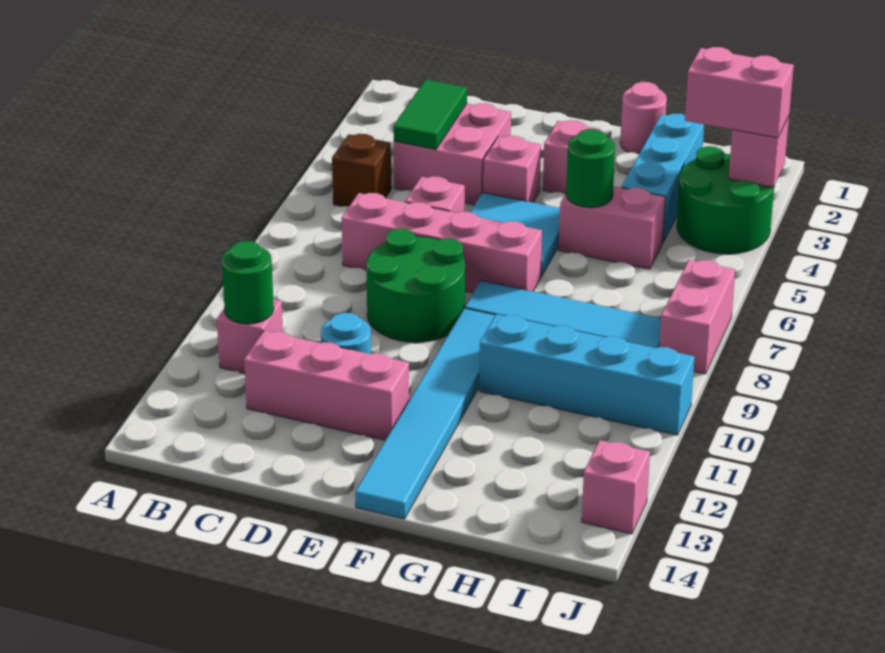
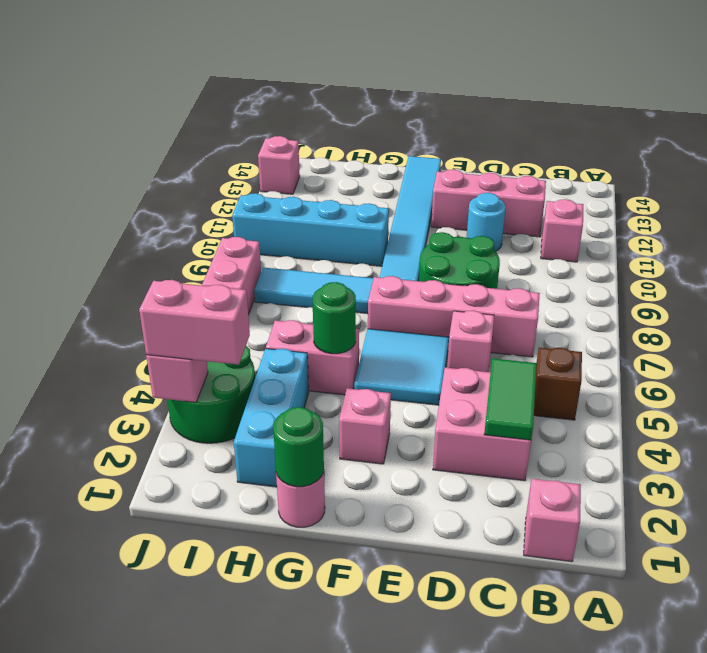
green round brick B11 level 2 -> green round brick G1 level 2
pink brick E4 level 1 -> pink brick B1 level 1

